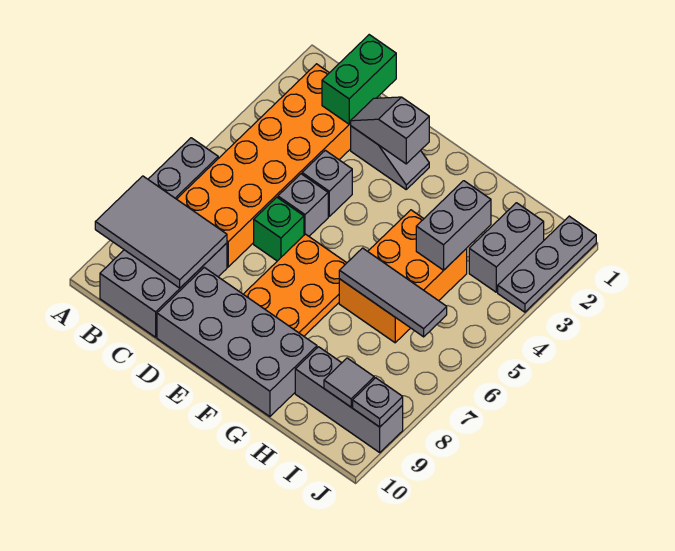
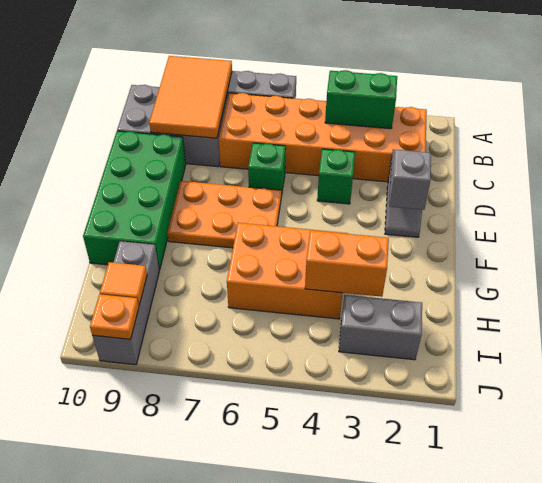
grey tile A8:C9 level 2 -> orange tile A8:C9 level 2
green brick C1:C2 level 2 -> green brick B3:B4 level 2
grey brick D4 level 1 -> green brick D4 level 1
grey brick D5 level 1 -> none
grey brick D9:G10 level 1 -> green brick D9:G10 level 1
grey tile G6:I6 level 2 -> none
grey brick H3:H4 level 2 -> orange brick H3:H4 level 2
grey tile I9 level 2 -> orange tile I9 level 2
grey plate J1:J3 level 1 -> none
grey plate J9 level 2 -> orange plate J9 level 2

